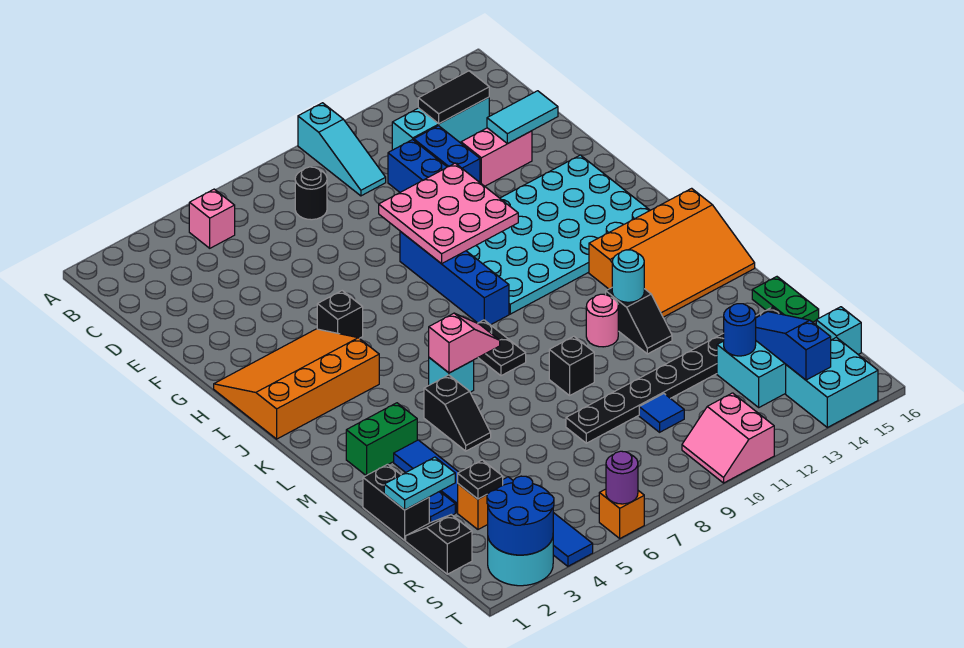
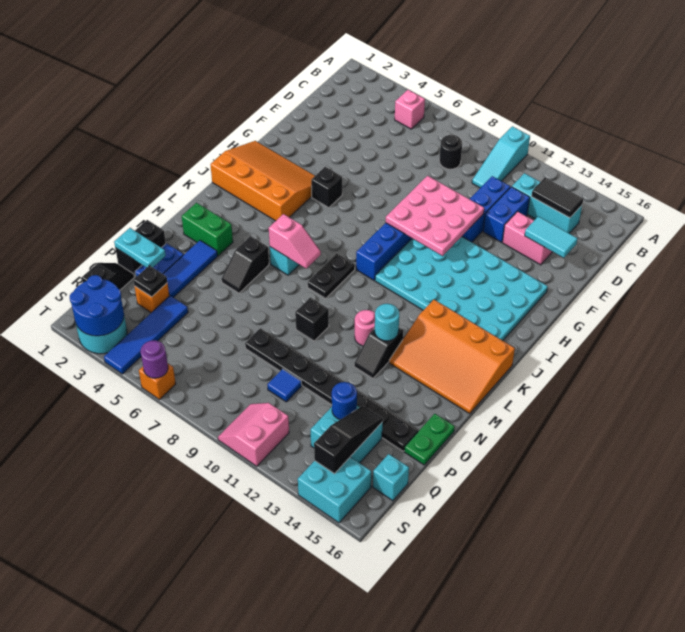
blue slope Q14:S14 level 2 top S -> black slope Q14:S14 level 2 top S

